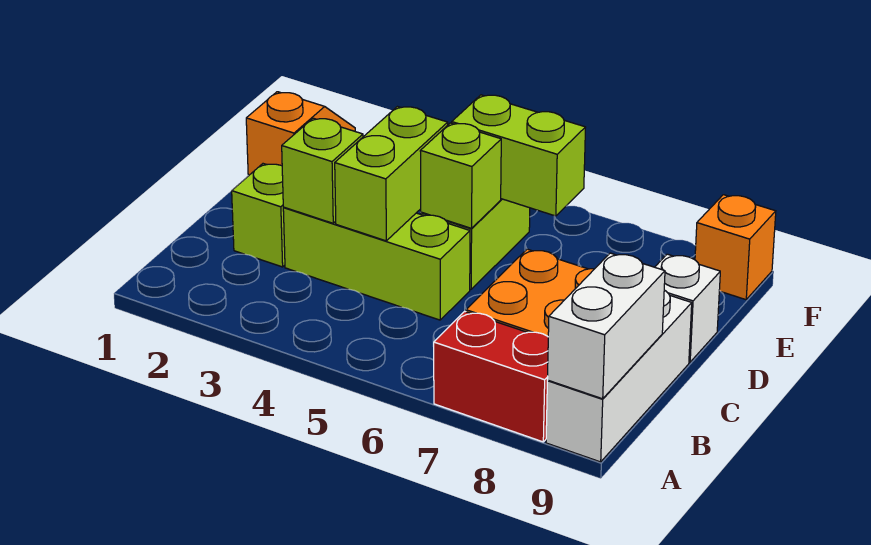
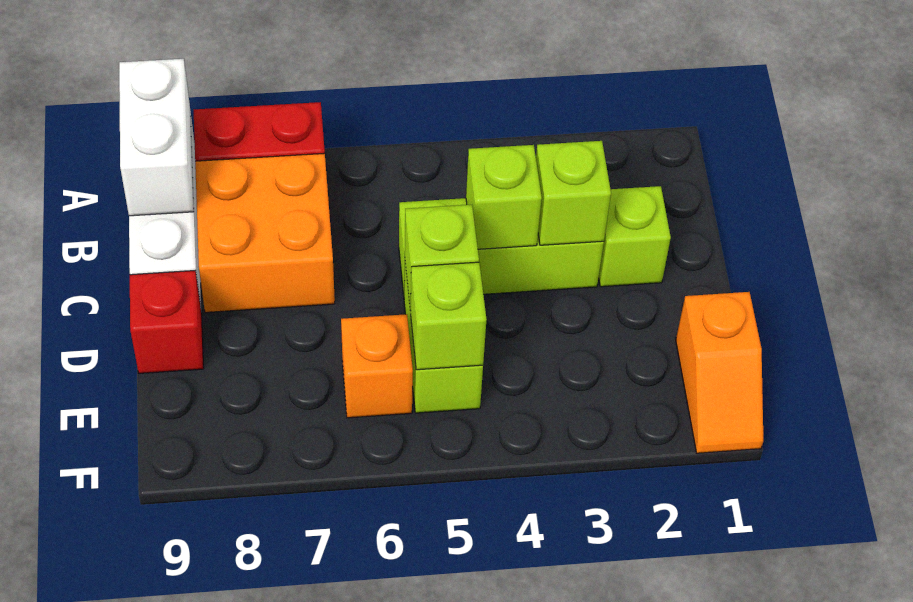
lime brick C4:D4 level 2 -> lime brick C4 level 2
white brick D9 level 1 -> red brick D9 level 1
lime brick E5:E6 level 2 -> lime brick E5 level 2
orange brick F9 level 1 -> orange brick E6 level 1

